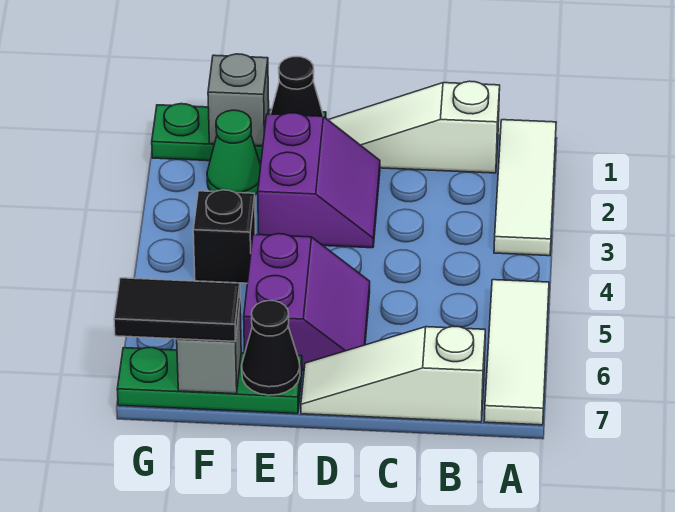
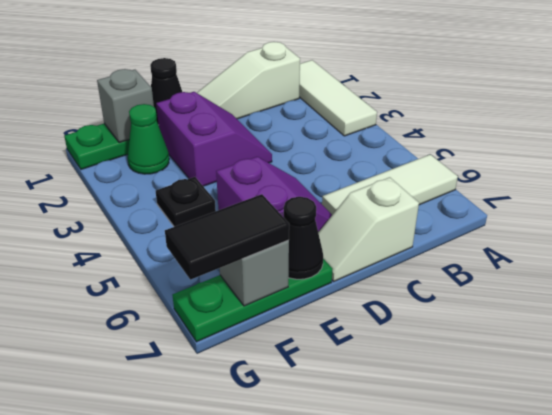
white tile A5:A7 level 1 -> white tile A6:C6 level 1
white slope B7:D7 level 1 top B -> white slope C7:D7 level 1 top C
black brick F4 level 1 -> black plate F4 level 1

